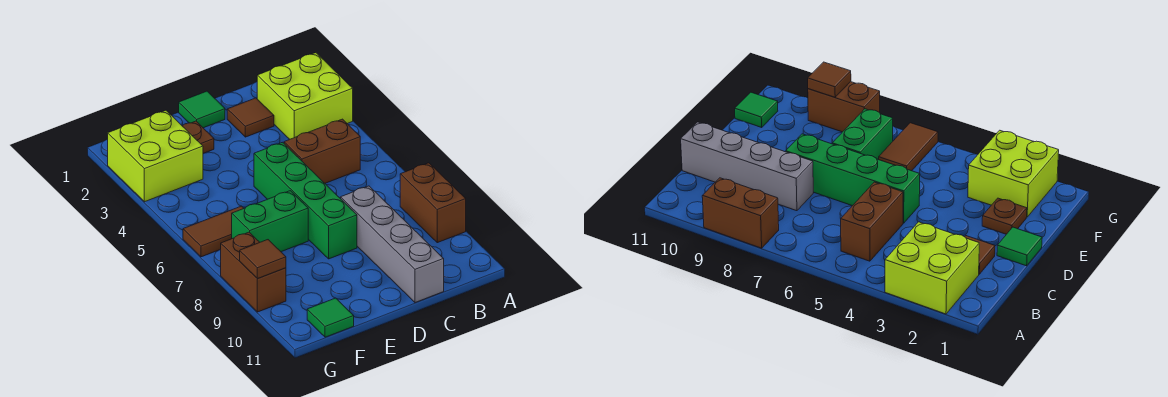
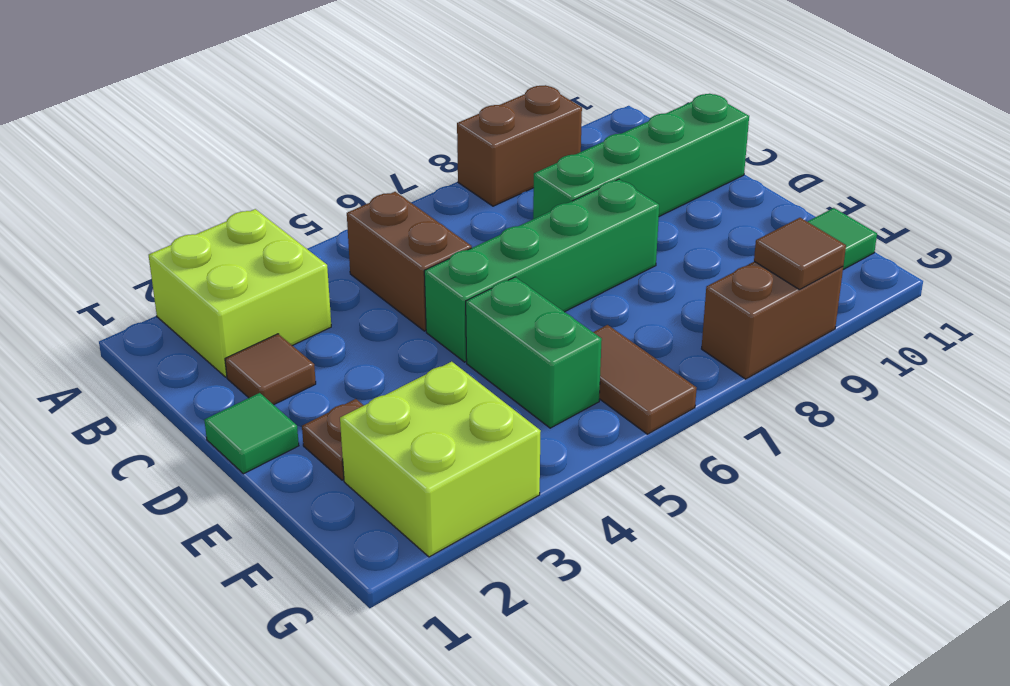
grey brick C8:C11 level 1 -> green brick C8:C11 level 1
green brick E7:F7 level 1 -> green brick E5:F5 level 1

